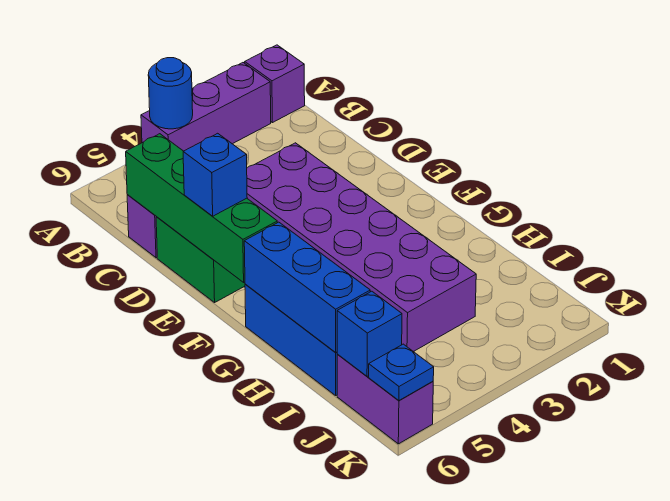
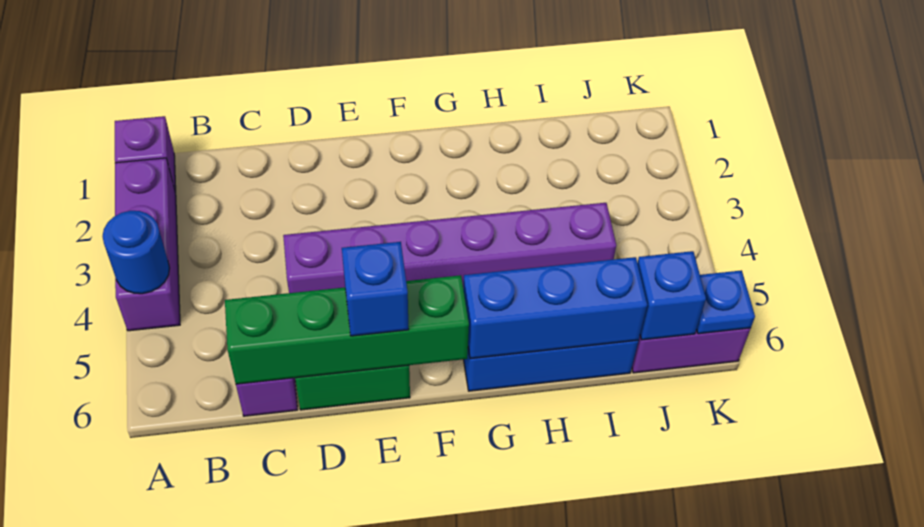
purple brick D3:I4 level 1 -> purple brick D4:I4 level 1

